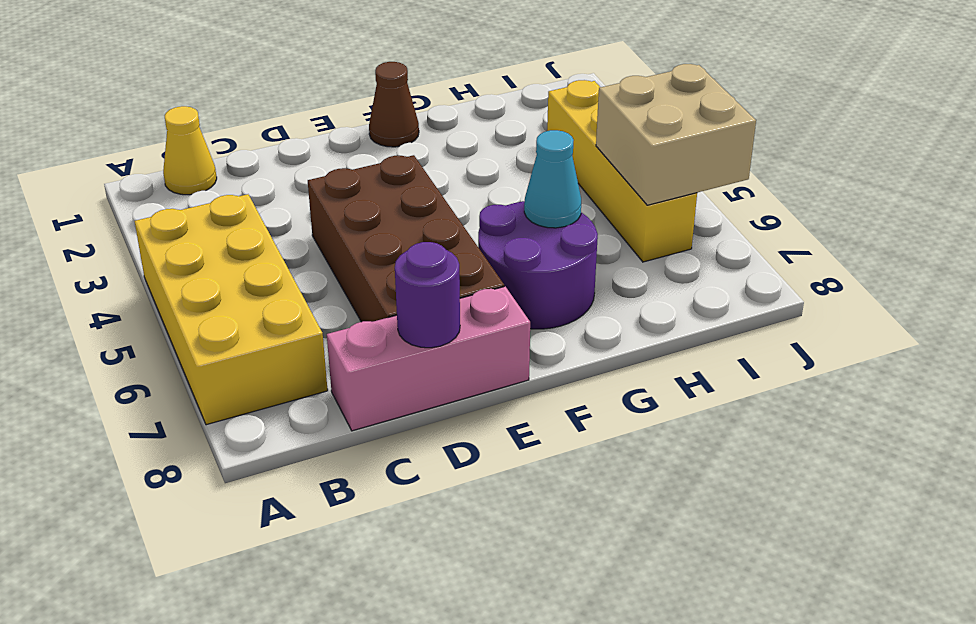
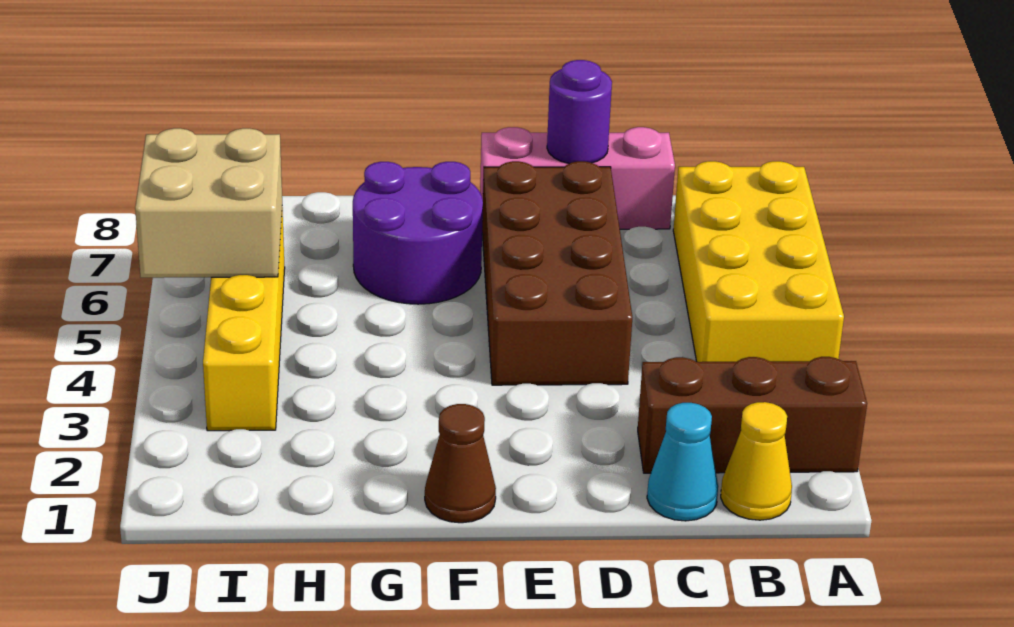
none -> brown brick A2:C2 level 1
cyan cone G6 level 2 -> cyan cone C1 level 1

